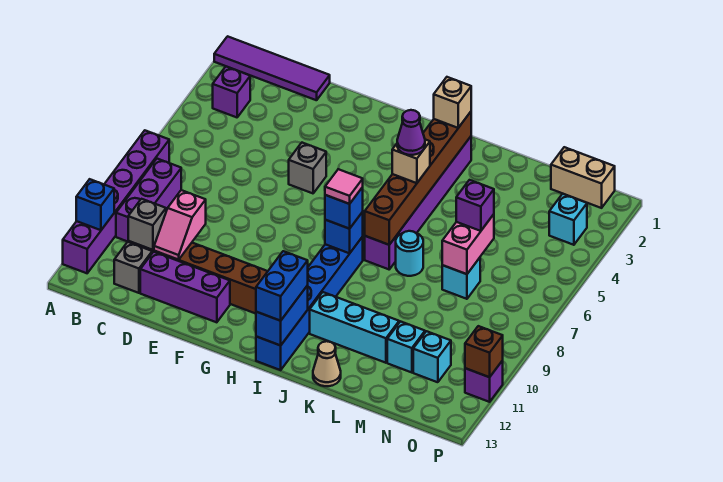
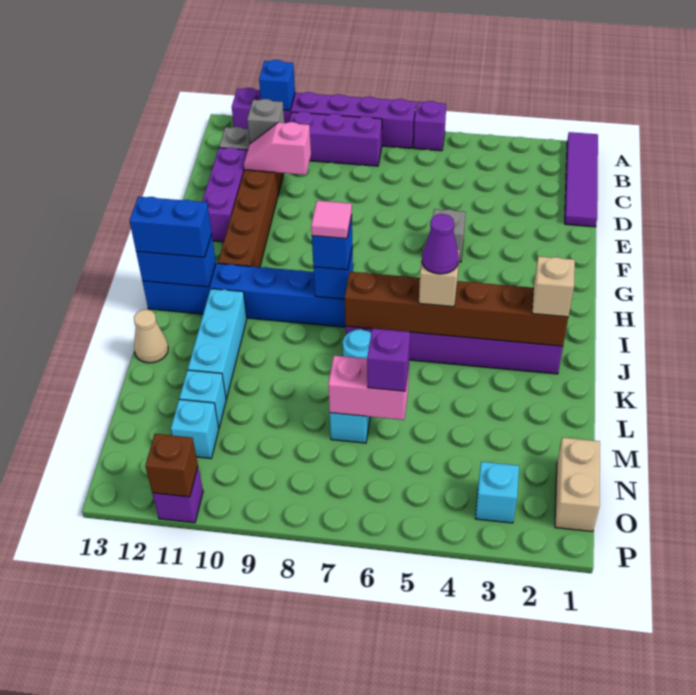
purple brick B3 level 1 -> purple brick A6 level 1

